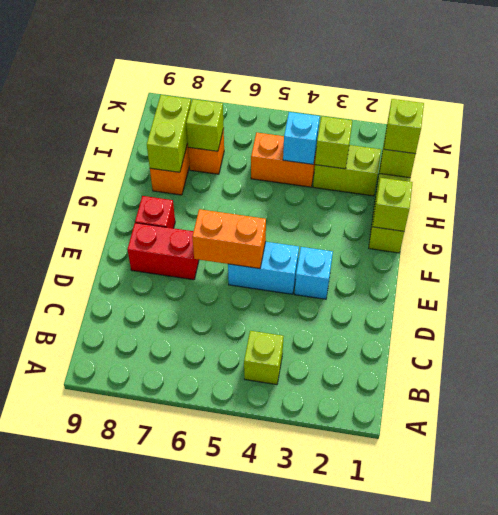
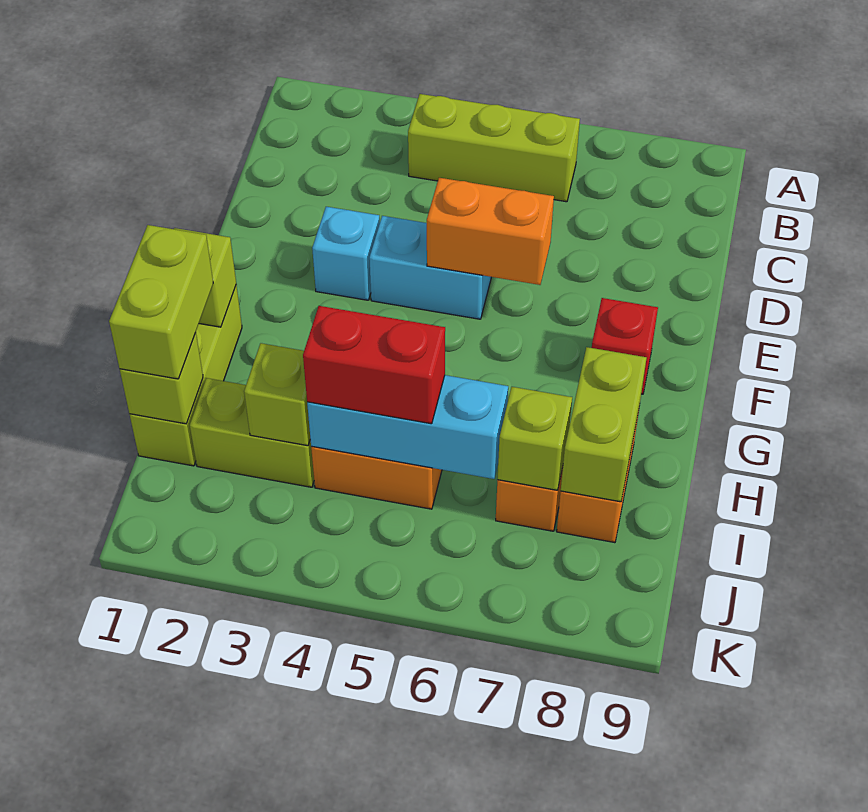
lime brick B4 level 1 -> lime brick B4:B6 level 1
red brick E7:E8 level 1 -> red brick I4:I5 level 3
lime brick I1 level 3 -> lime brick H1:I1 level 3
cyan brick I4 level 2 -> cyan brick I4:I6 level 2

